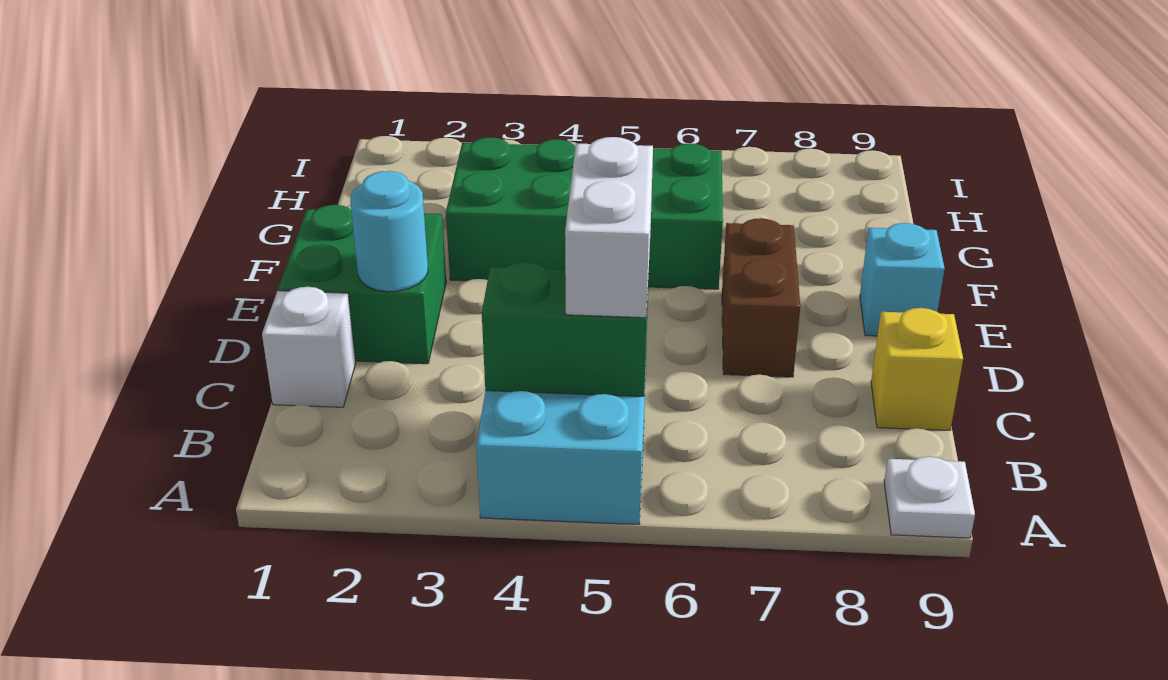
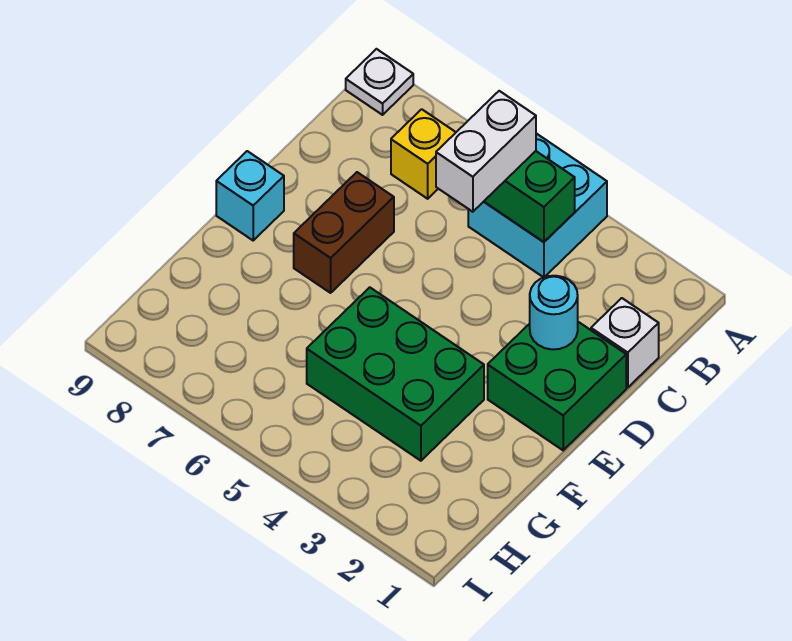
yellow brick C9 level 1 -> yellow brick B7 level 1
green brick F3:G6 level 1 -> green brick F3:G5 level 1

